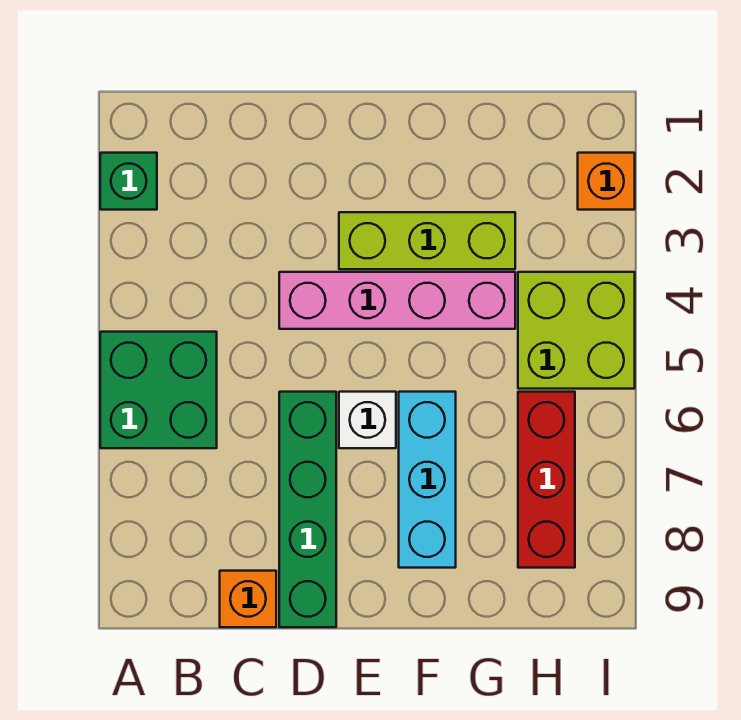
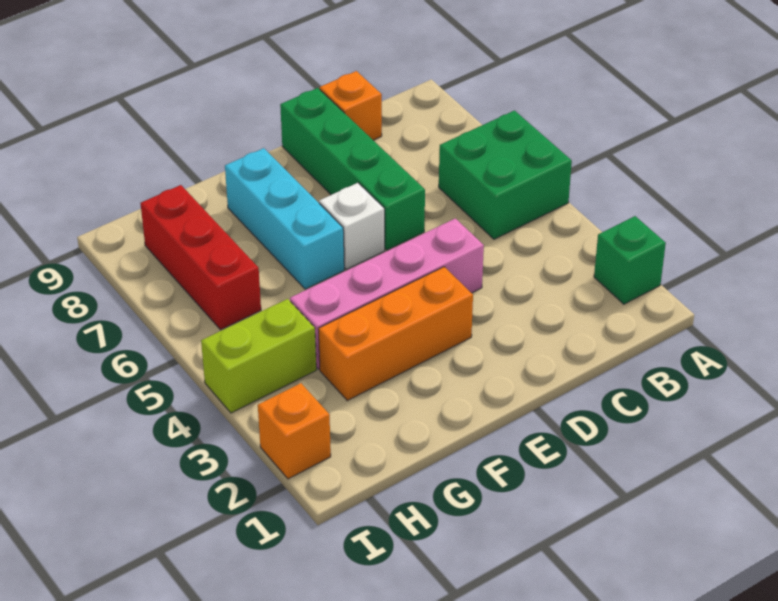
lime brick E3:G3 level 1 -> orange brick E3:G3 level 1
lime brick H4:I5 level 1 -> lime brick H4:I4 level 1

